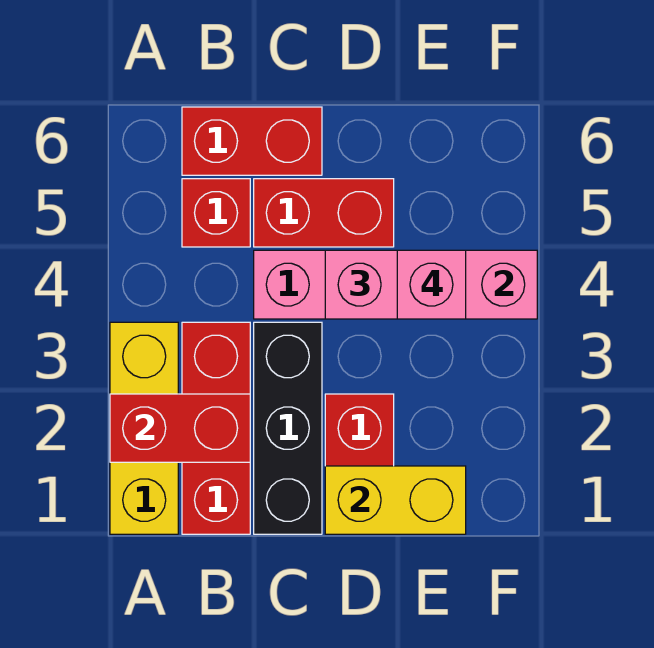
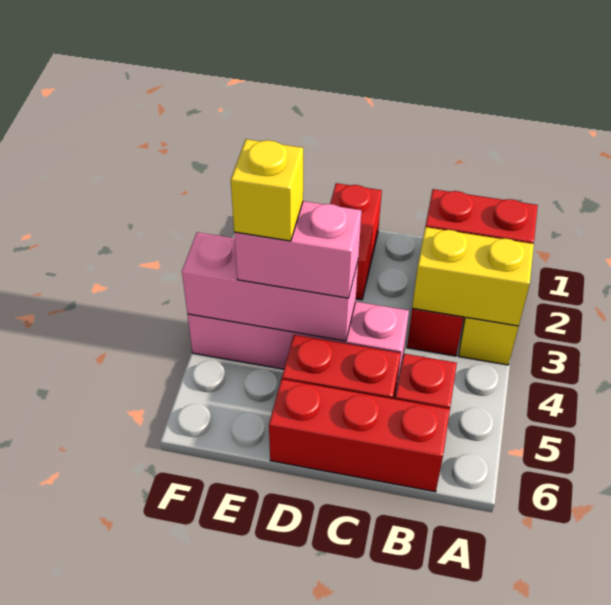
red brick B6:C6 level 1 -> red brick B6:D6 level 1
black brick C1:C3 level 1 -> none
yellow brick D1:E1 level 2 -> yellow brick A3:B3 level 2
pink brick E4 level 4 -> yellow brick E4 level 4

